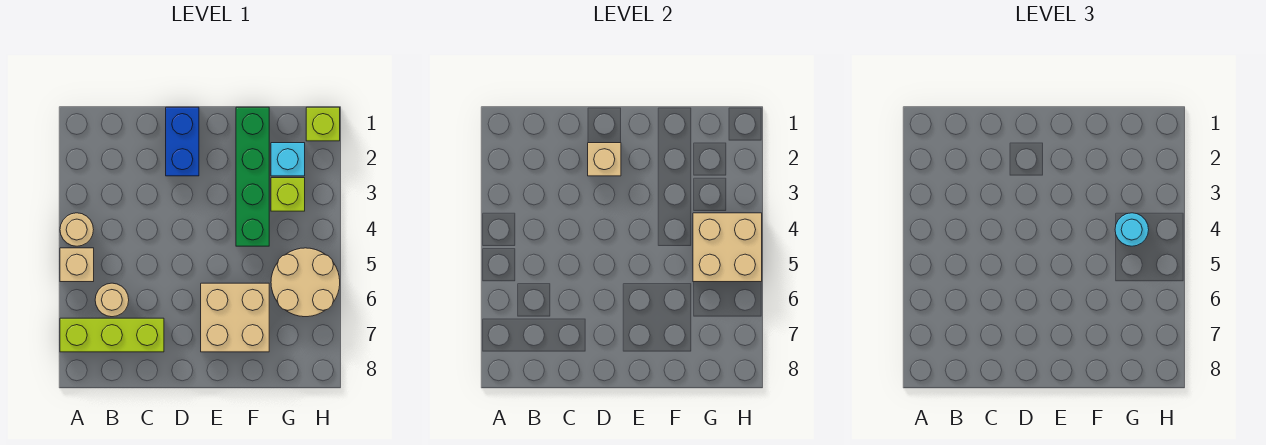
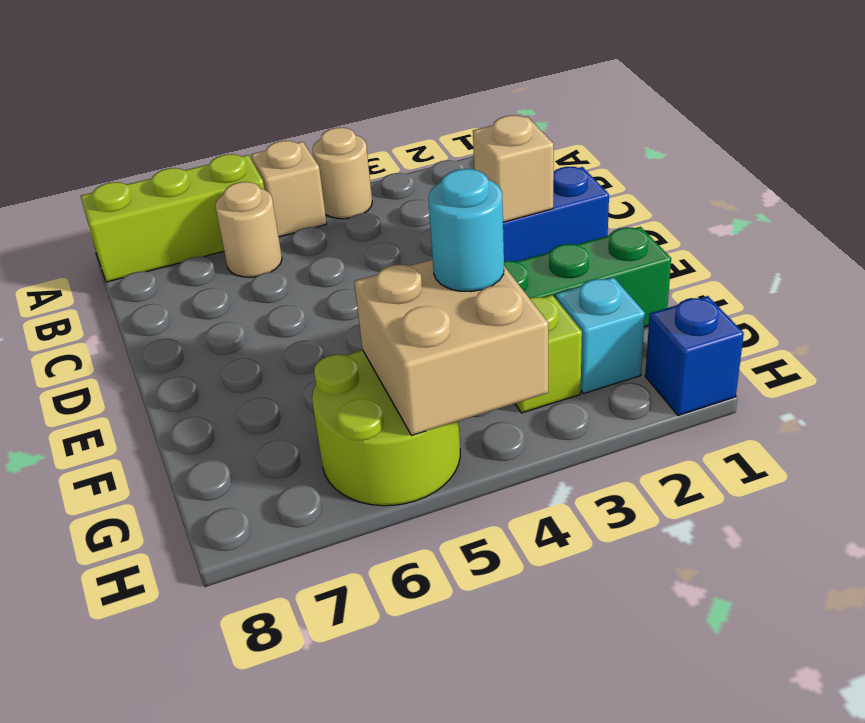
lime brick A7:C7 level 1 -> lime brick A6:A8 level 1
tan brick E6:F7 level 1 -> none
tan round brick G5:H6 level 1 -> lime round brick G5:H6 level 1
lime brick H1 level 1 -> blue brick H1 level 1

